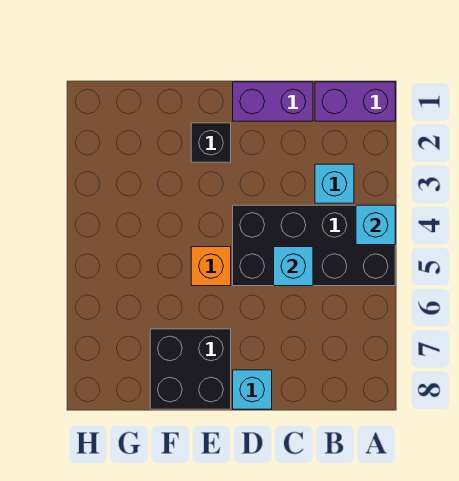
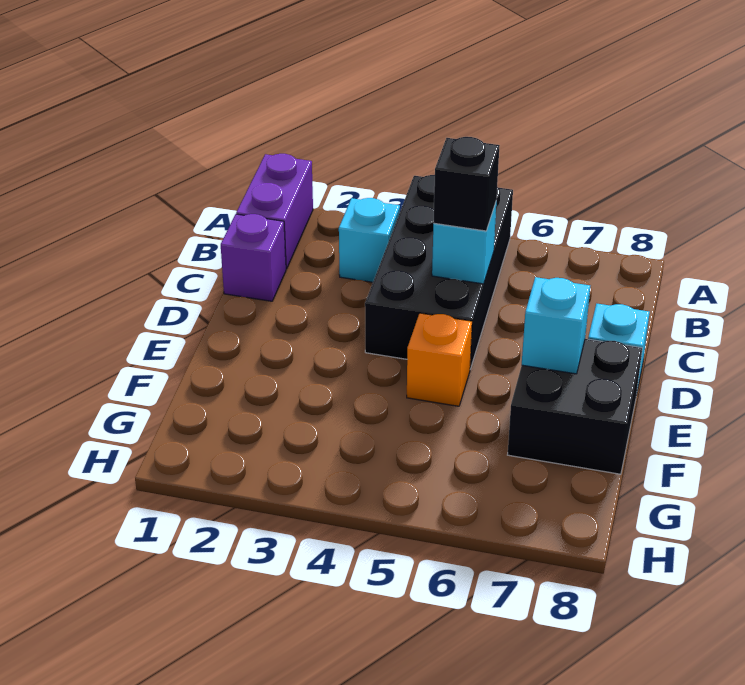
cyan brick A4 level 2 -> cyan brick E7 level 2
purple brick C1:D1 level 1 -> purple brick C1 level 1
black brick E2 level 1 -> black brick C5 level 3

